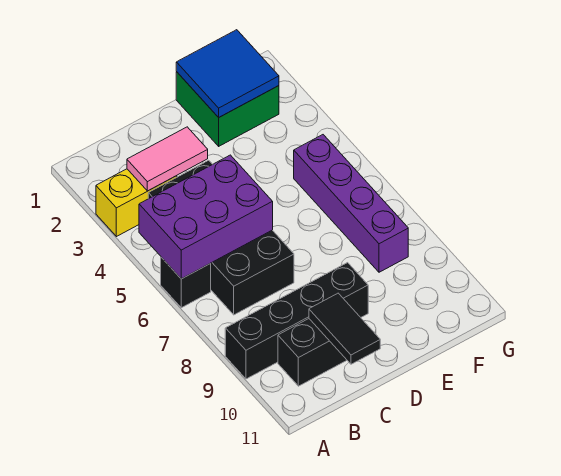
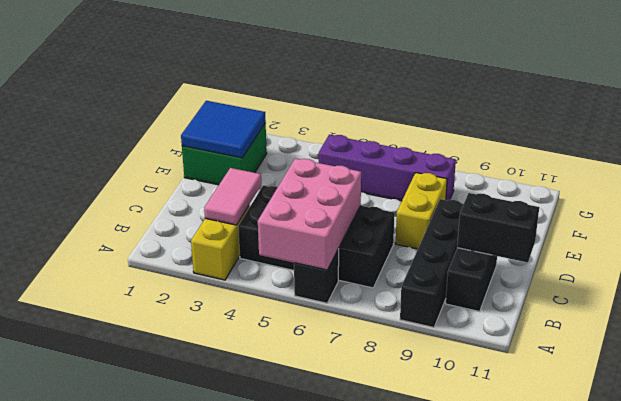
purple brick A5:C6 level 2 -> pink brick A5:C6 level 2
black tile C10:C11 level 2 -> black brick C10:C11 level 2
none -> yellow brick D8:E8 level 1

